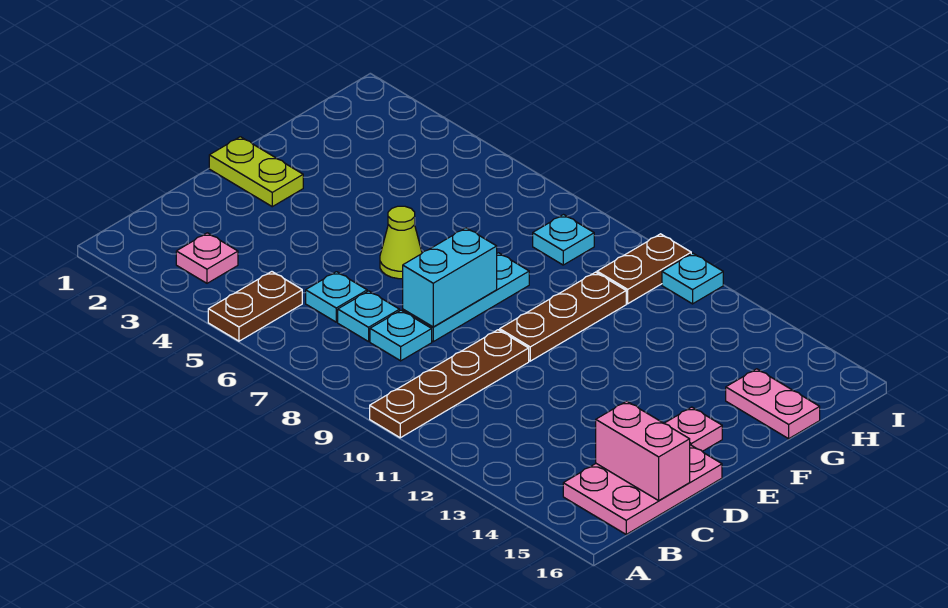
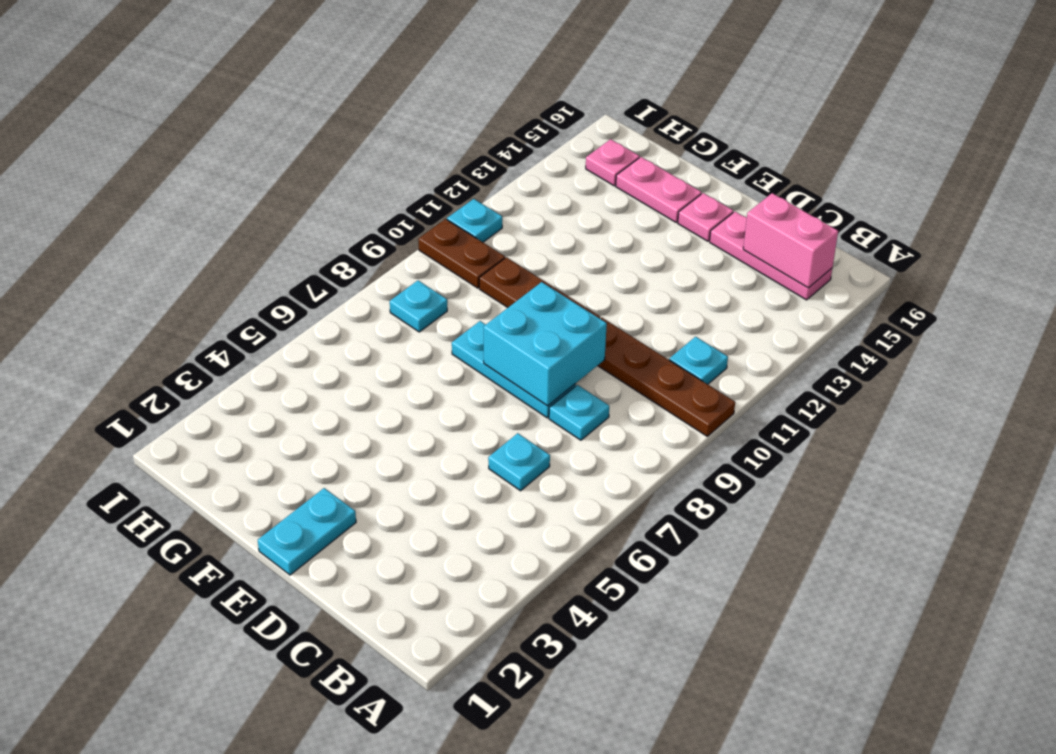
brown plate A5:B5 level 1 -> none
pink plate B3 level 1 -> pink plate H15 level 1
pink plate B15:D16 level 1 -> pink plate B15:D15 level 1
cyan plate C7 level 1 -> cyan plate B11 level 1
pink brick C15:C16 level 2 -> pink brick B15:C15 level 2
cyan brick D8:E8 level 2 -> cyan brick D8:E9 level 2
lime plate E1:E2 level 1 -> cyan plate E1:E2 level 1
lime cone E6 level 1 -> none
pink plate G15:G16 level 1 -> pink plate F15:G15 level 1

